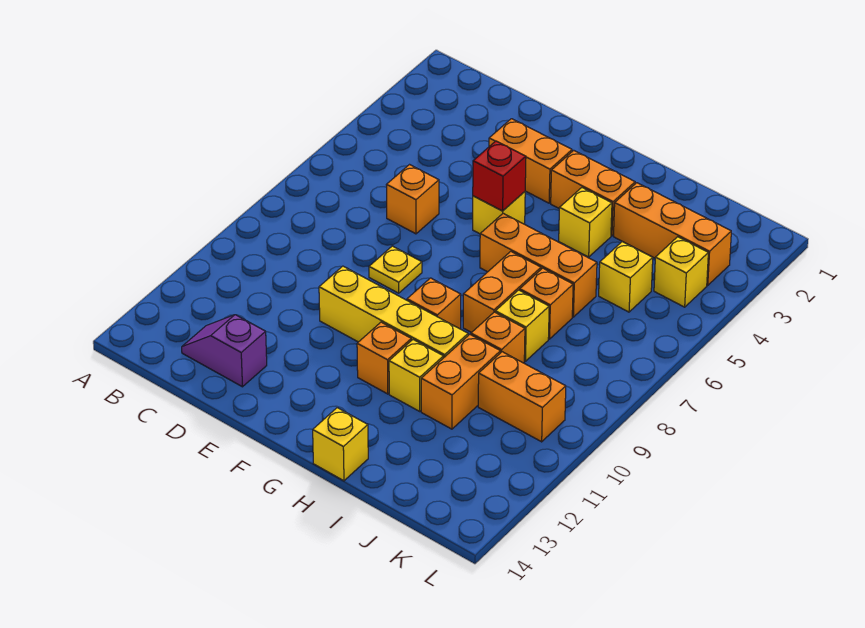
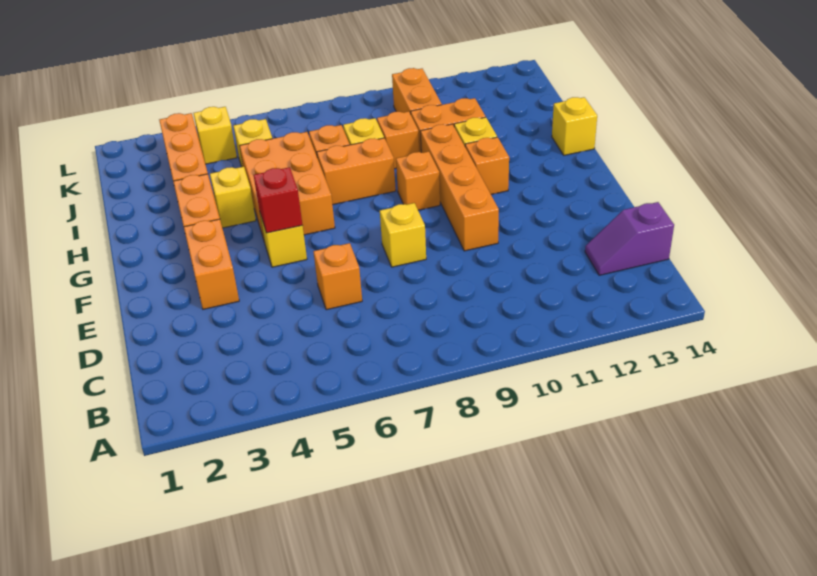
purple slope C13:D13 level 1 top D -> purple slope C13:C14 level 1 top 14
yellow plate E8 level 1 -> yellow brick E8 level 1
yellow brick E10:H10 level 1 -> orange brick E10:H10 level 1
orange brick G6:I6 level 1 -> orange brick G5:I6 level 1

